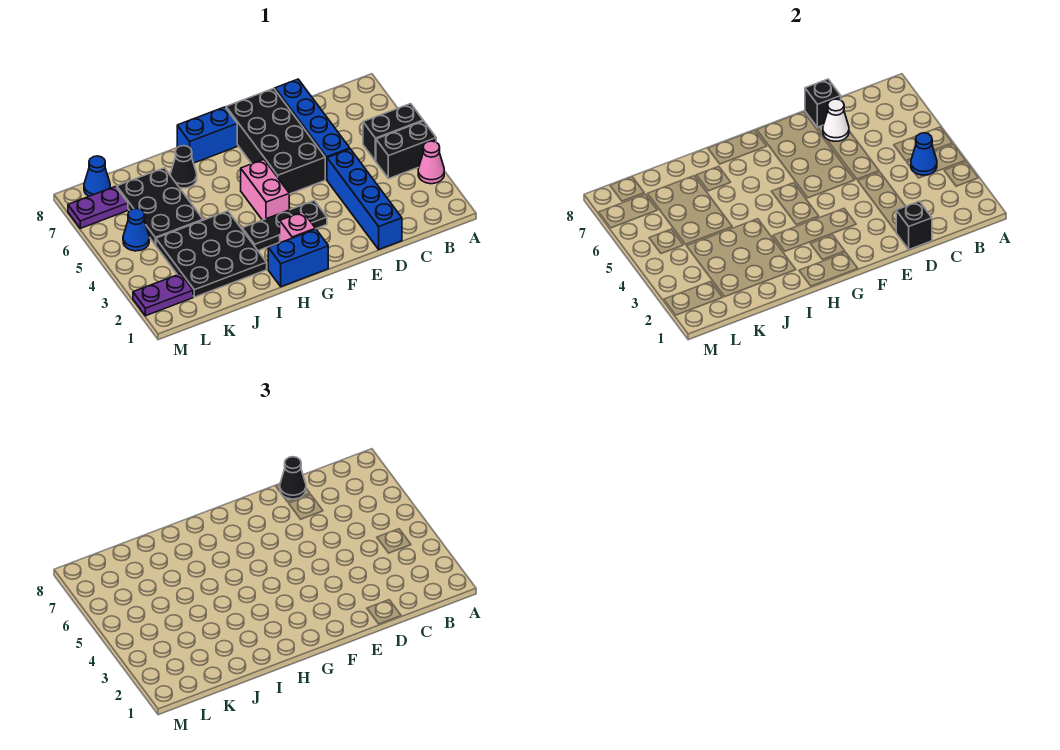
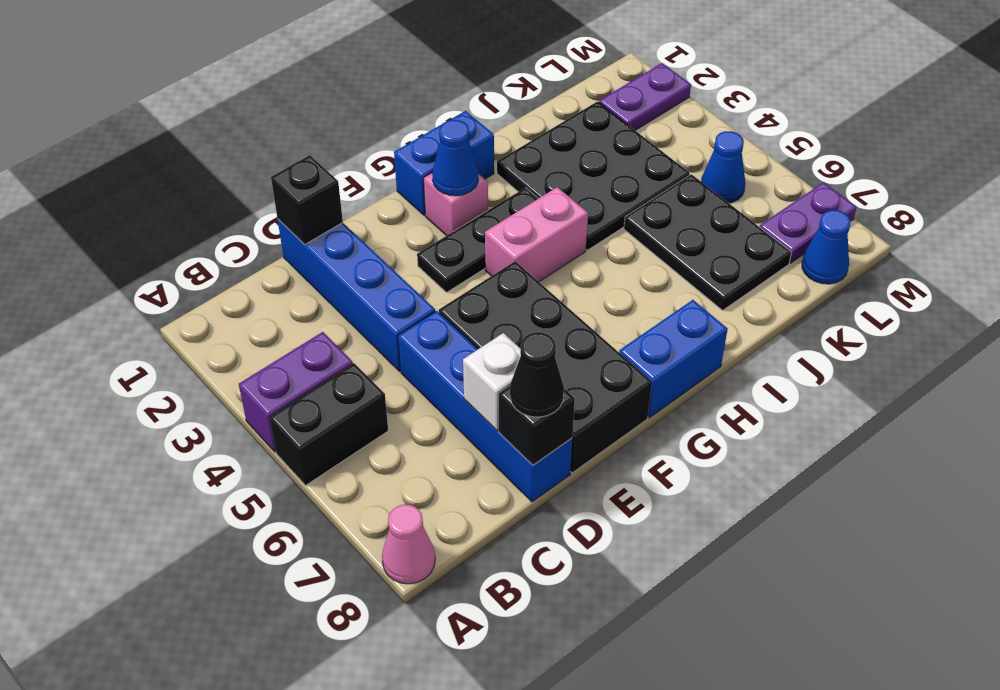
pink cone A3 level 1 -> pink cone A8 level 1
black brick A4:B4 level 1 -> purple brick A4:B4 level 1
blue cone B4 level 2 -> blue cone G2 level 2
white cone D7 level 2 -> white brick D7 level 2
pink brick G4:G5 level 1 -> pink brick G4:H4 level 1
black cone I7 level 1 -> none

